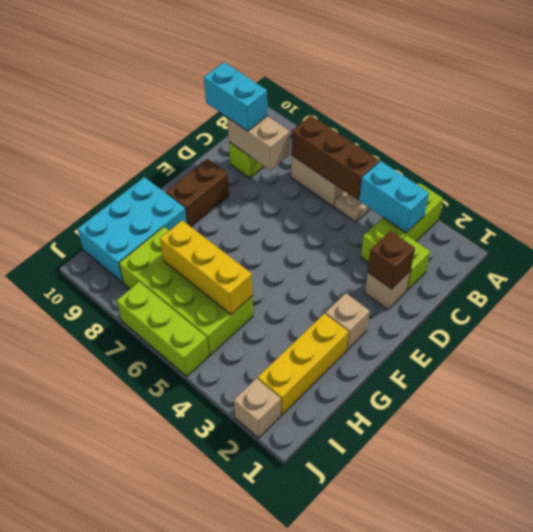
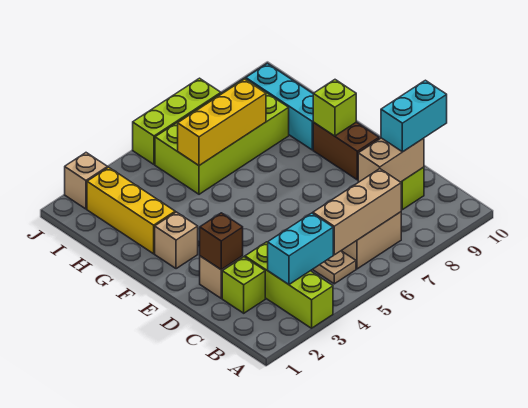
brown brick B5:B7 level 2 -> tan brick B5:B7 level 2
none -> lime brick F9 level 2
cyan brick G9:I10 level 1 -> cyan brick G9:I9 level 1

